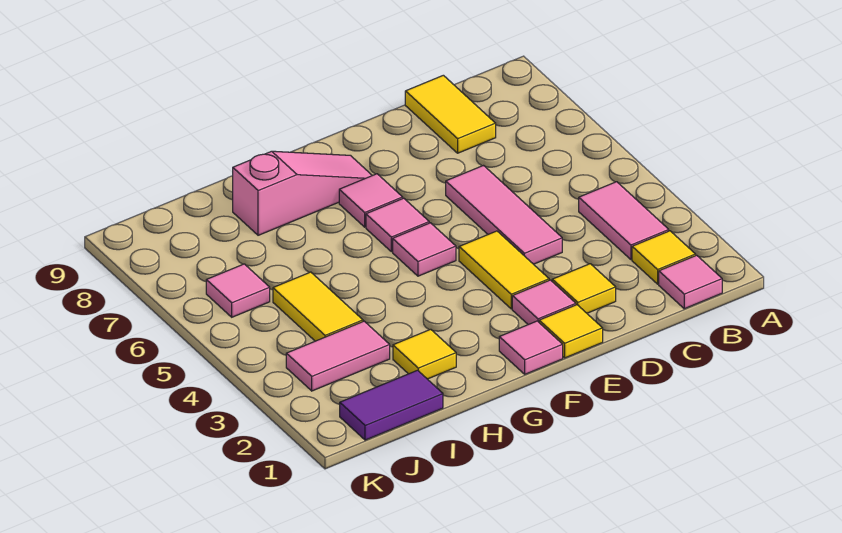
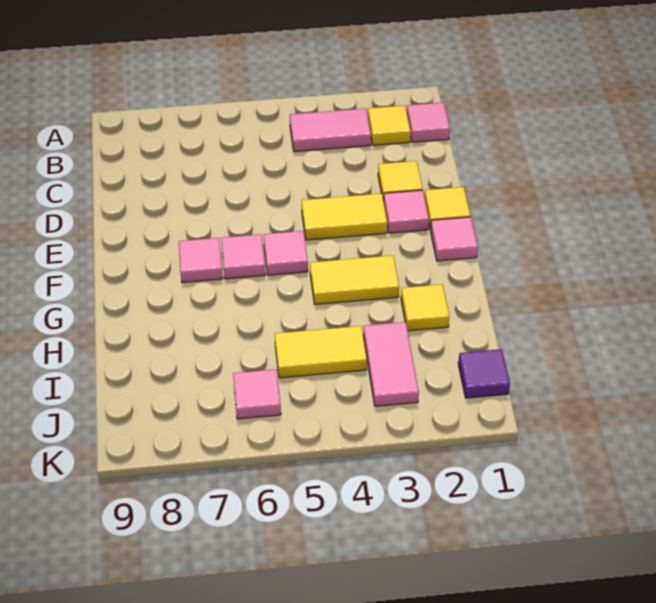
yellow tile C8:C9 level 1 -> yellow tile G3:G4 level 1
pink tile D4:D6 level 1 -> none
pink slope F8:H8 level 1 top H -> none
purple tile I1:J1 level 1 -> purple tile J1 level 1

